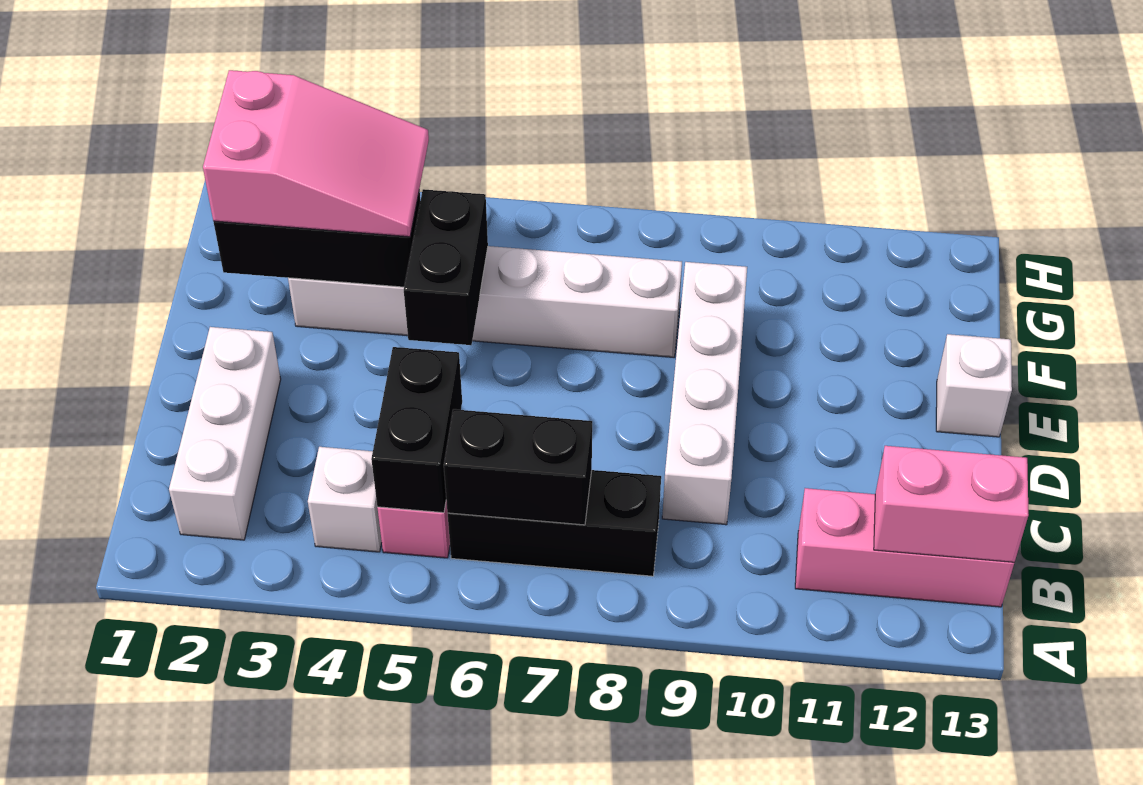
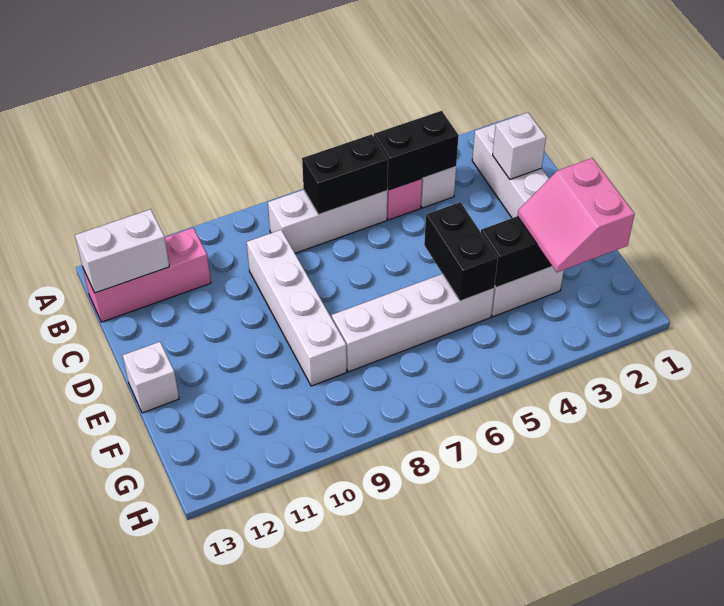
black brick B5:C5 level 2 -> black brick B4:B5 level 2
black brick B6:B8 level 1 -> white brick B6:B8 level 1
pink brick B12:B13 level 2 -> white brick B12:B13 level 2
none -> white brick C2 level 2
pink slope F2:G4 level 3 top 2 -> pink slope F2:G3 level 3 top 2

